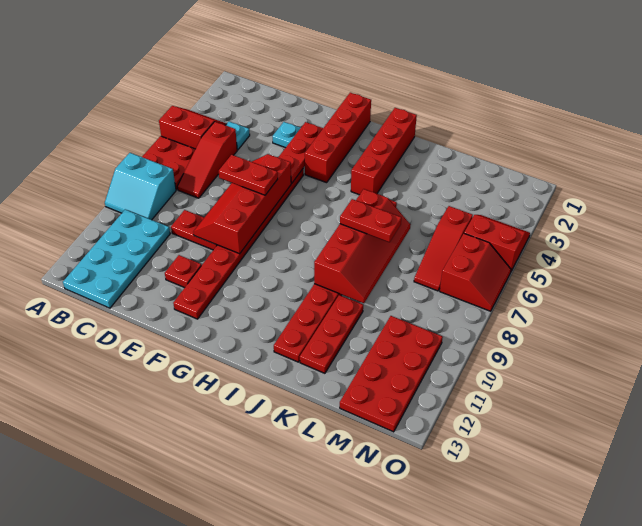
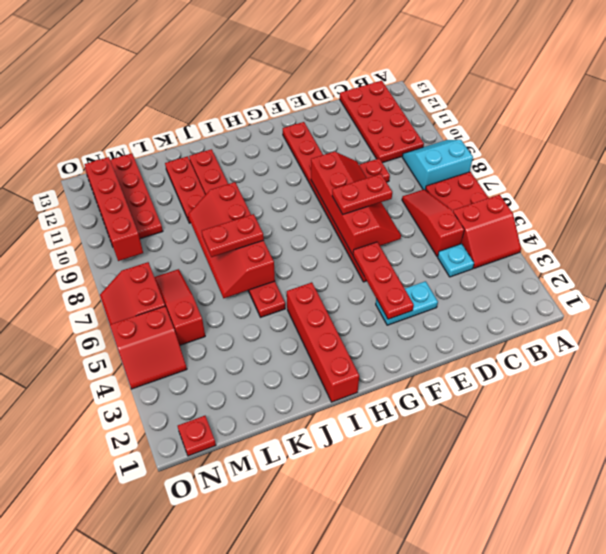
cyan plate B10:C13 level 1 -> red plate B10:C13 level 1
red plate E11 level 1 -> red plate N1 level 1
red brick G1:G4 level 1 -> red brick N9:N12 level 2

